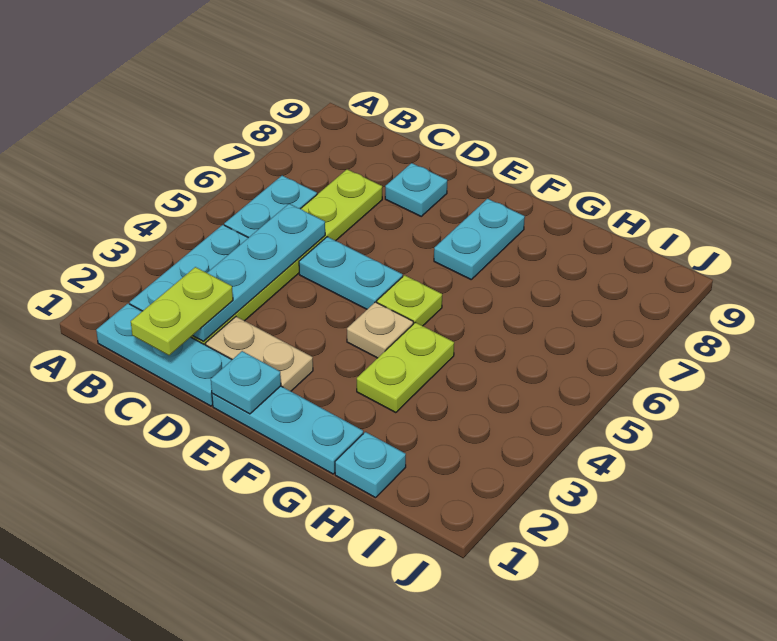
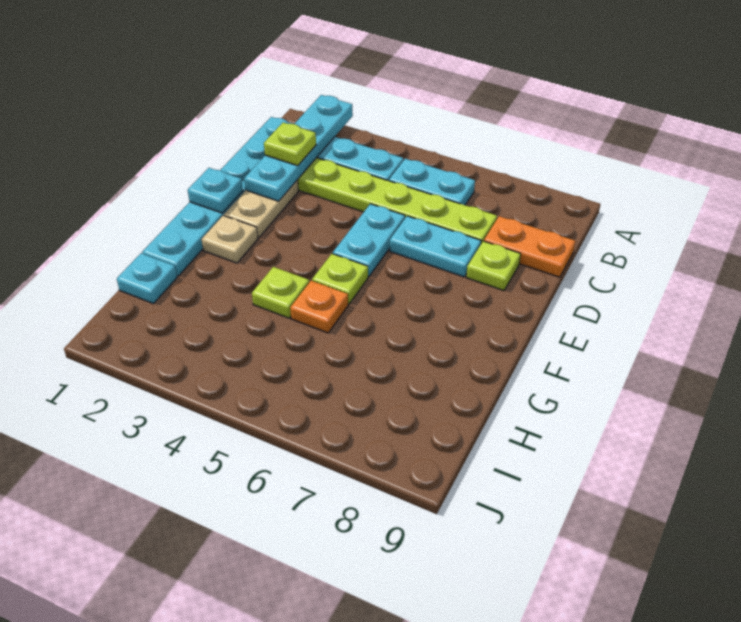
lime plate C1:C2 level 3 -> lime plate C2 level 3
cyan plate C2:C5 level 2 -> cyan plate A2:D2 level 2
none -> orange plate C8:C9 level 1
cyan plate D8 level 1 -> lime plate D8 level 1
tan plate F4 level 1 -> tan plate F2 level 1
cyan plate F7:F8 level 1 -> cyan plate D6:D7 level 1
lime plate G3:G4 level 1 -> lime plate G4 level 1
none -> orange plate G5 level 1

